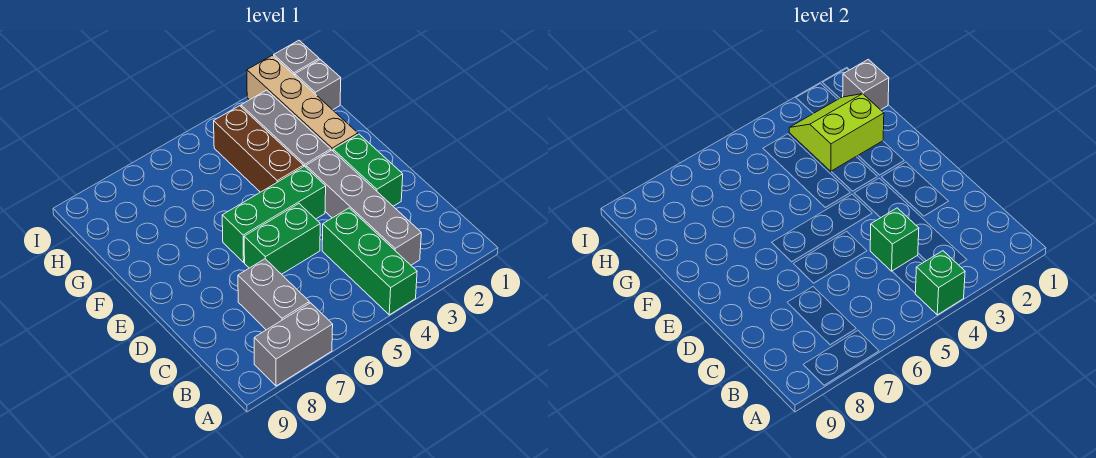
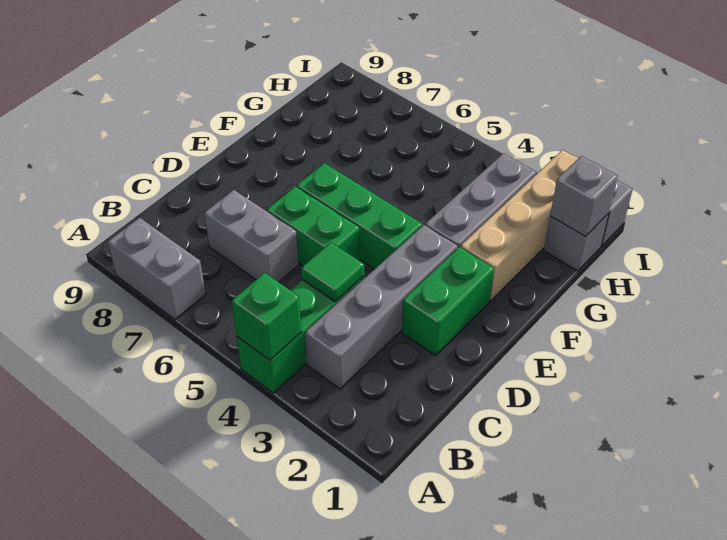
grey brick B7:C7 level 1 -> grey brick C6:C7 level 1
green brick C4 level 2 -> green tile C4 level 2
brown brick F4:H4 level 1 -> none
lime slope G2:H3 level 2 top G -> none

